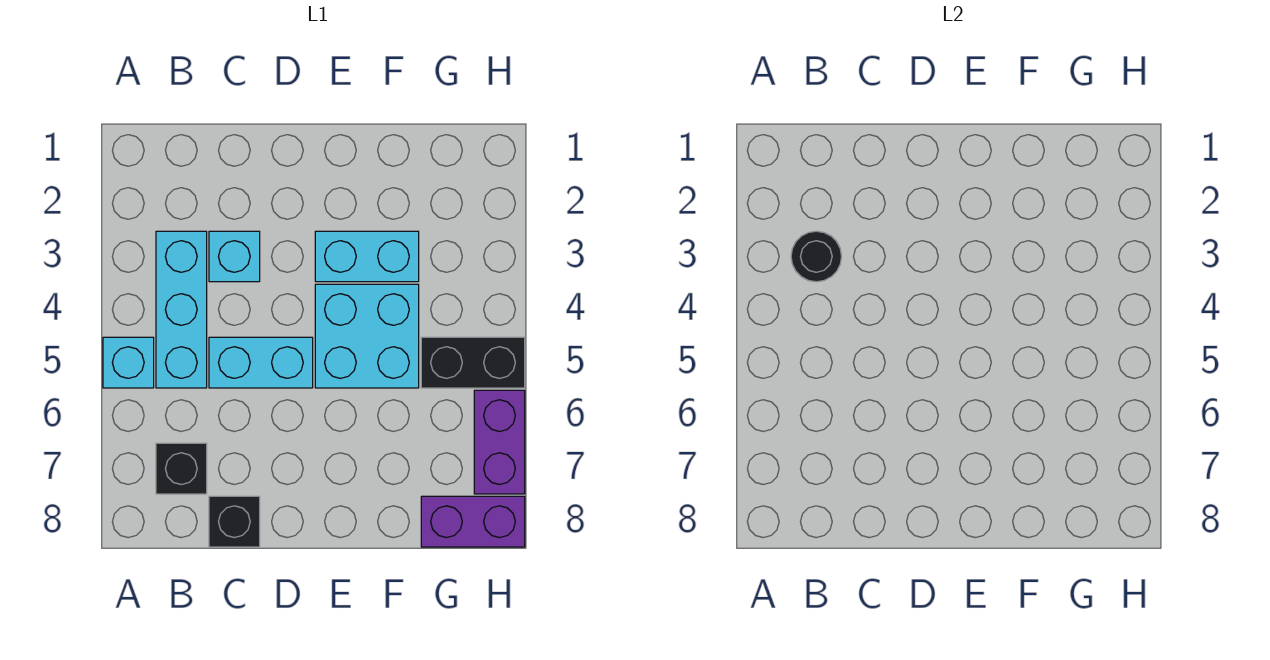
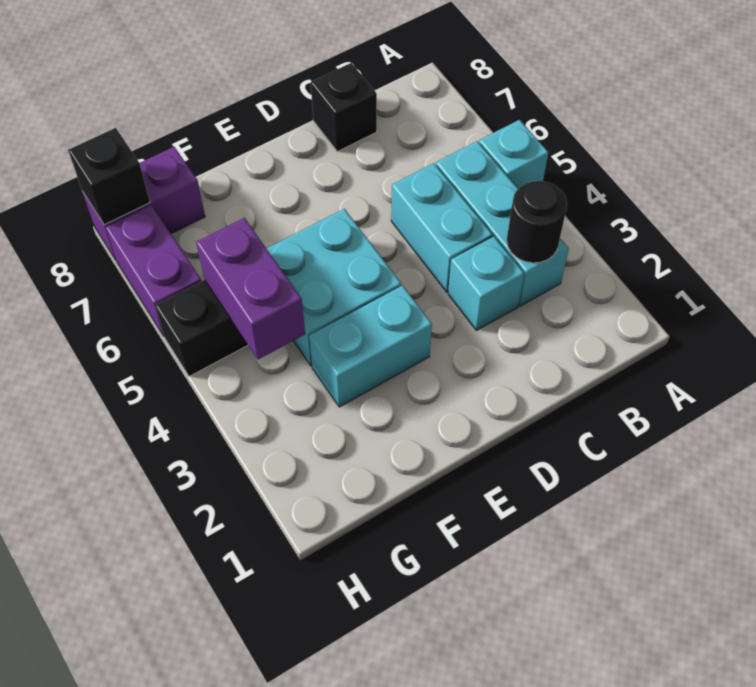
black brick B7 level 1 -> black brick H8 level 2
cyan brick C5:D5 level 1 -> cyan brick C4:C5 level 1
none -> purple brick G4:G5 level 2

